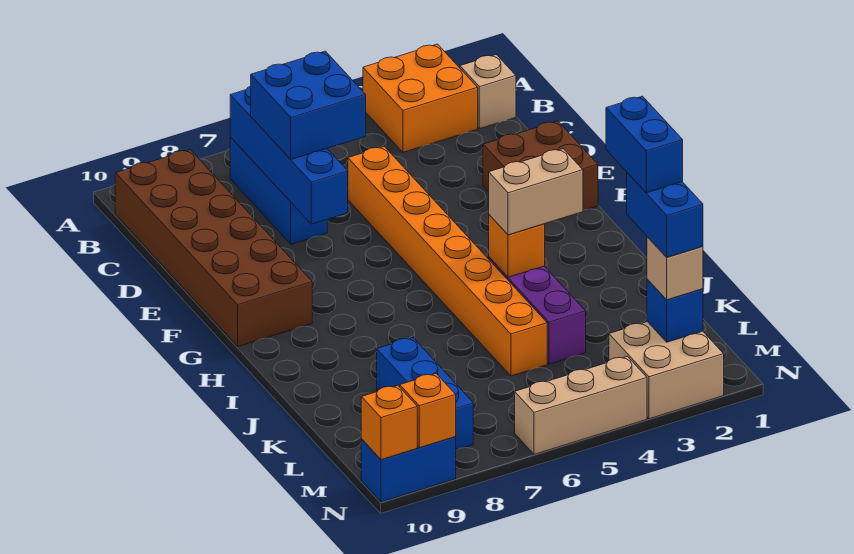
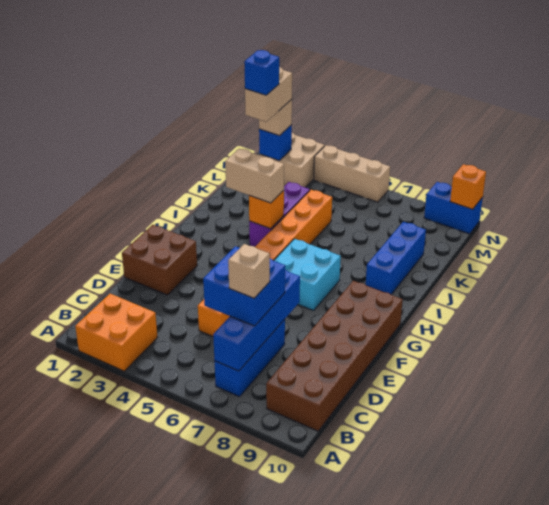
tan brick B1 level 1 -> tan brick C7 level 4
none -> cyan brick G6:H7 level 1
blue brick K2:L2 level 5 -> blue brick L2 level 5
blue brick K8:M8 level 1 -> blue brick I9:K9 level 1
blue brick L2:M2 level 4 -> tan brick L2:M2 level 4
orange brick N9 level 2 -> none

